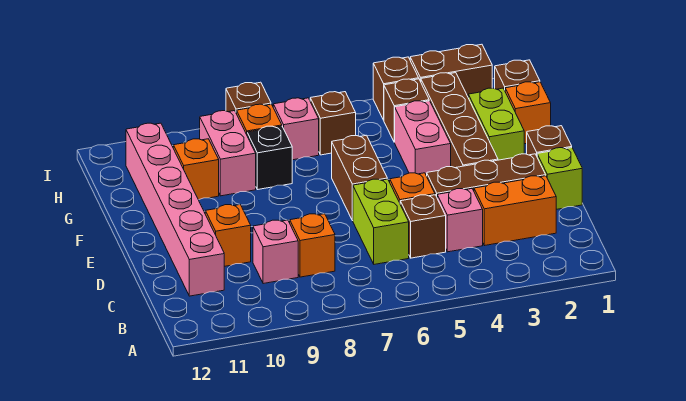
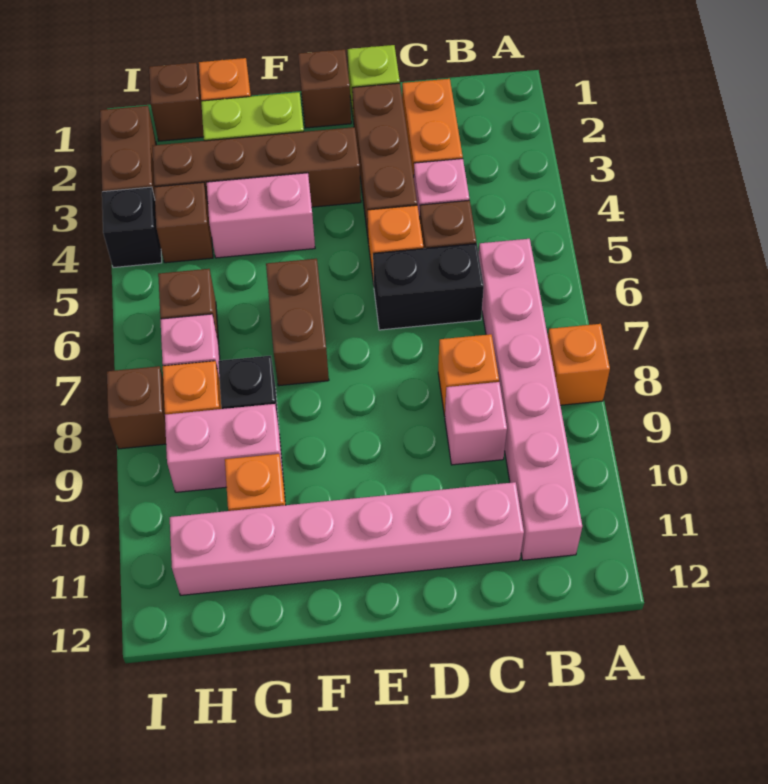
none -> pink brick B6:B11 level 1
lime brick C6:D6 level 1 -> black brick C6:D6 level 1
orange brick D10 level 1 -> orange brick A8 level 1
brown brick E6:F6 level 1 -> brown brick F6:F7 level 1
brown brick I4 level 1 -> black brick I4 level 1

